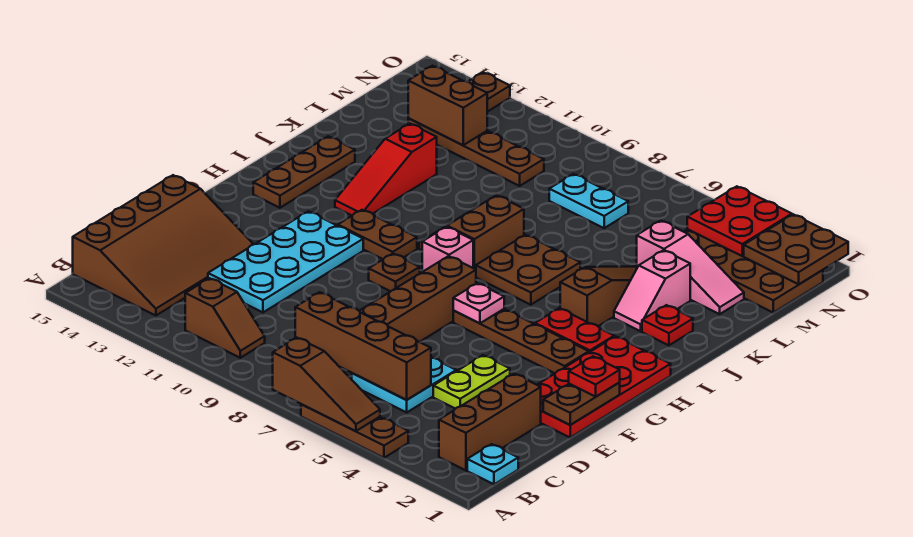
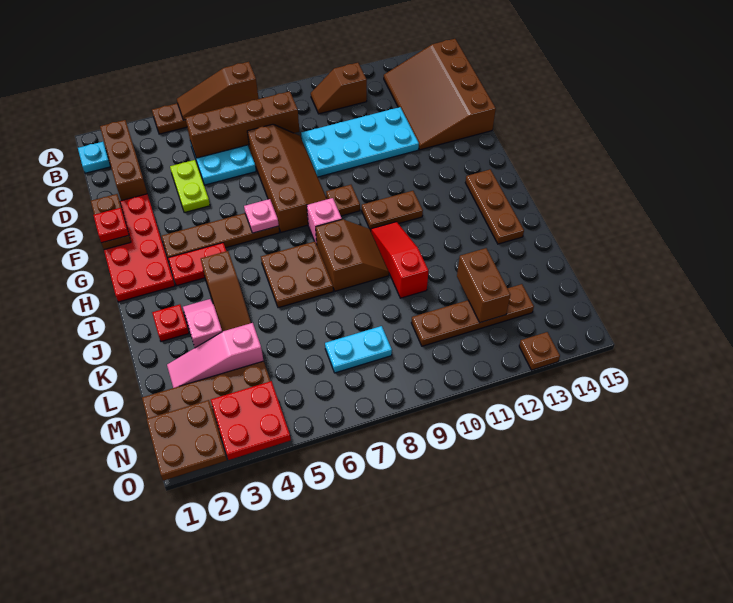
cyan plate D11:G12 level 1 -> cyan plate D9:E12 level 1
red slope I12:K12 level 1 top K -> red slope I10:K10 level 1 top K
brown brick M12:M13 level 2 -> brown brick L12:M12 level 2

